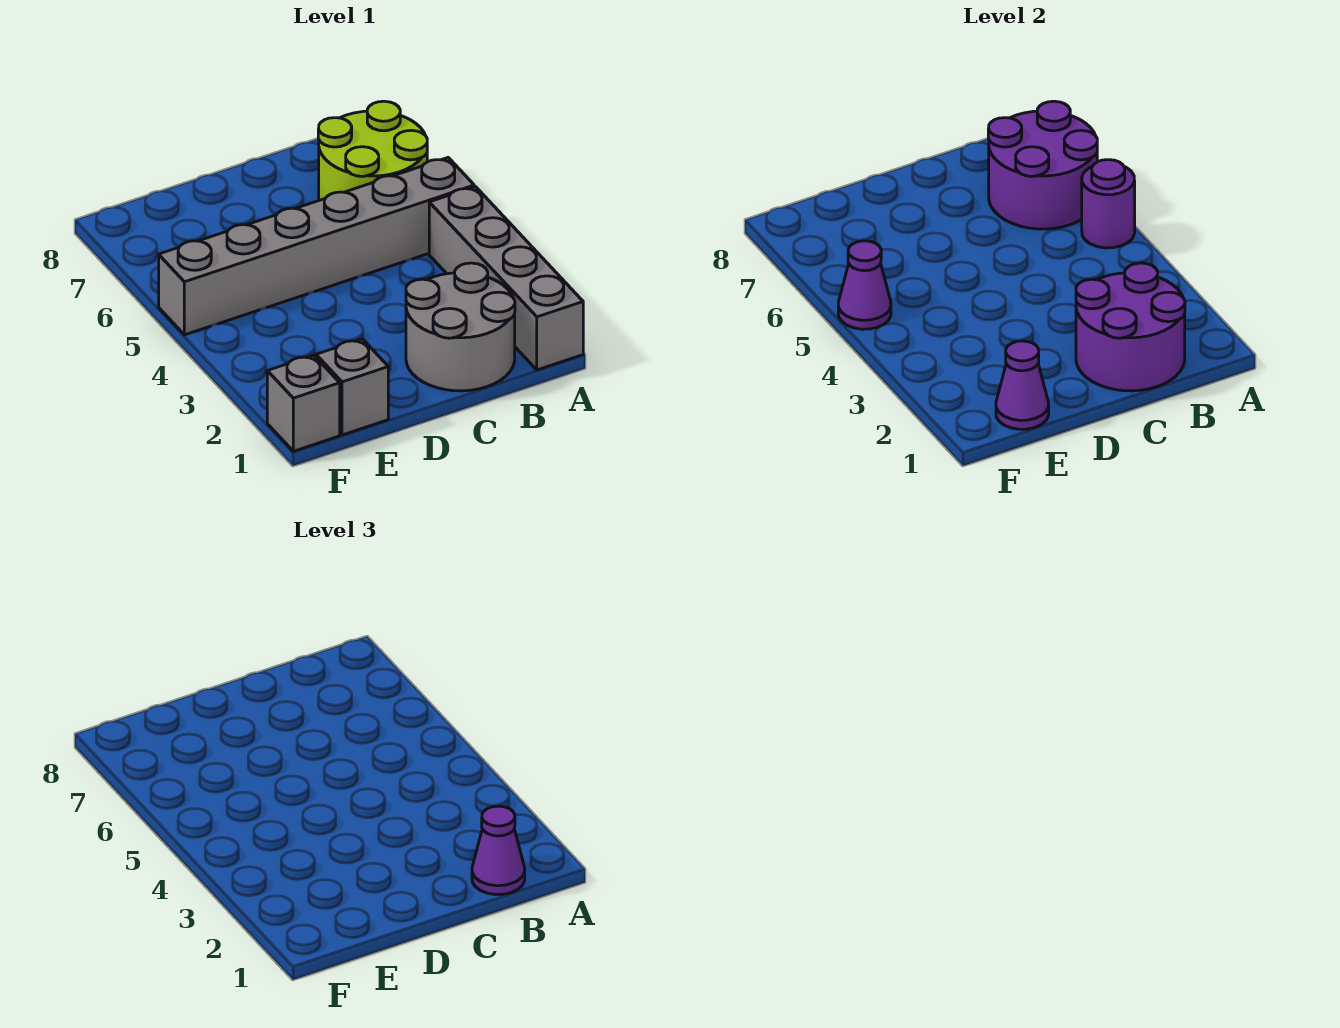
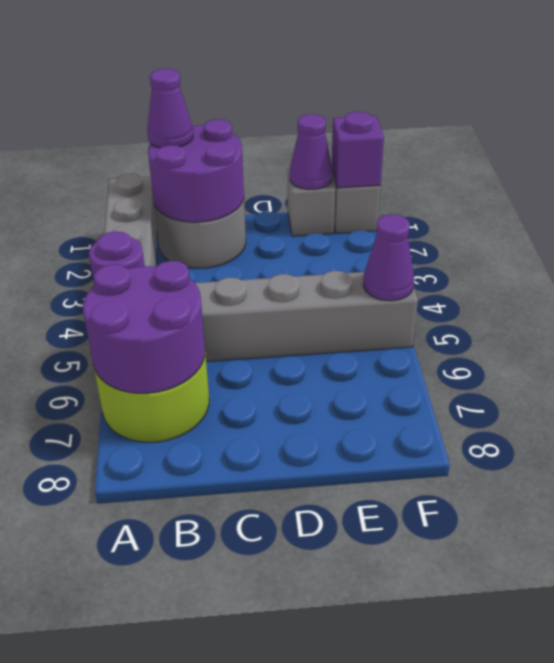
none -> purple brick F1 level 2

